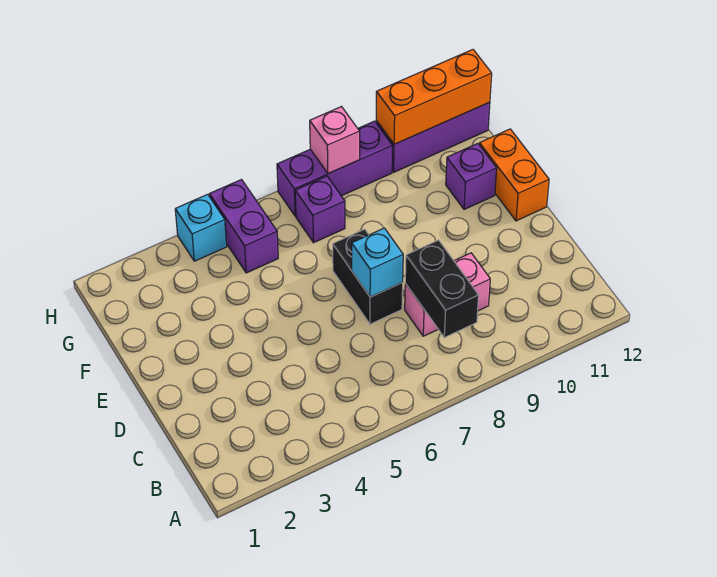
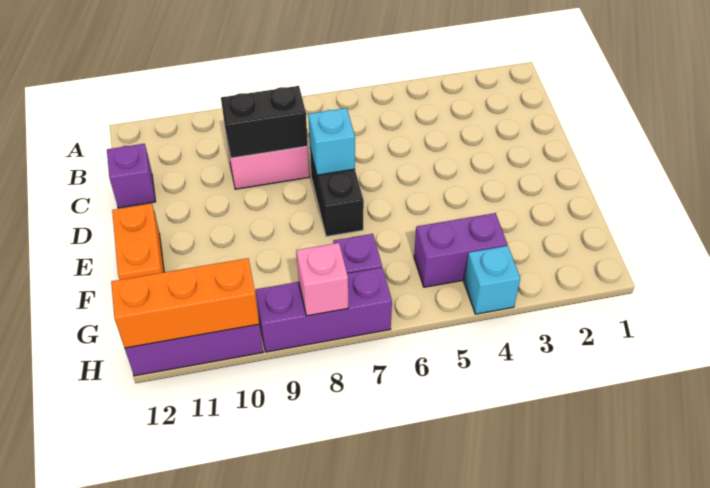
black brick B8:C8 level 2 -> black brick C8:C9 level 2
purple brick F11 level 1 -> purple brick C12 level 1
purple brick G5:H5 level 1 -> purple brick G4:G5 level 1

